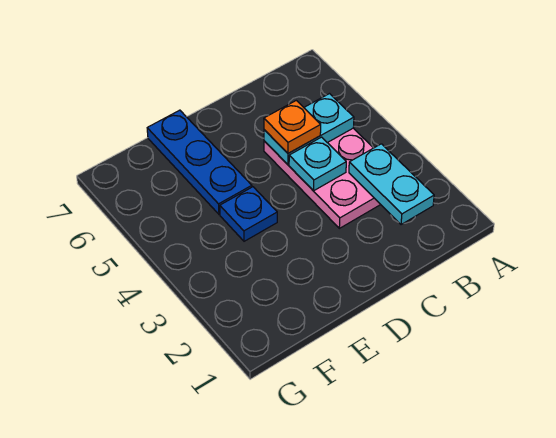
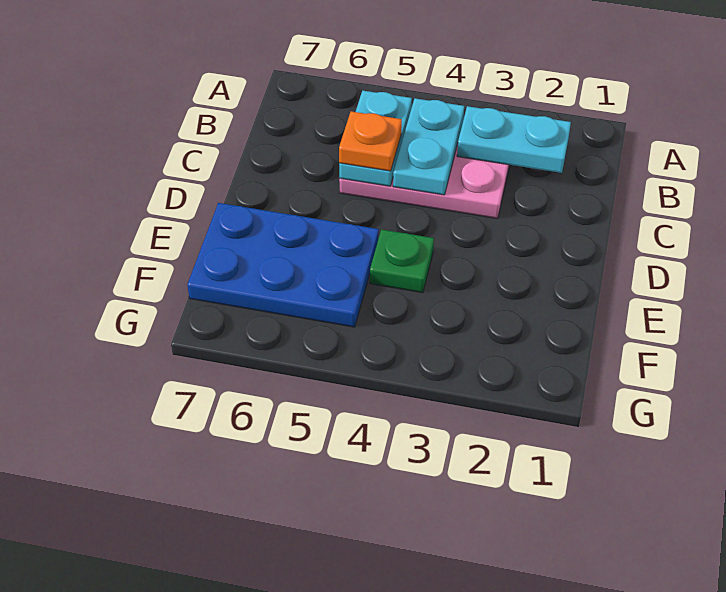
cyan plate C4 level 2 -> cyan plate B4:C4 level 2
blue plate E4 level 1 -> green plate E4 level 1
blue plate E5:E7 level 1 -> blue plate E5:F7 level 1

